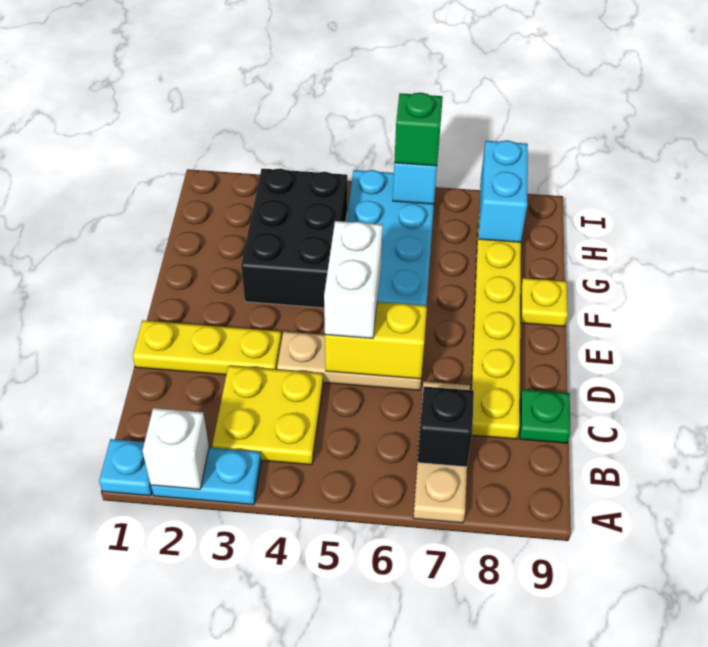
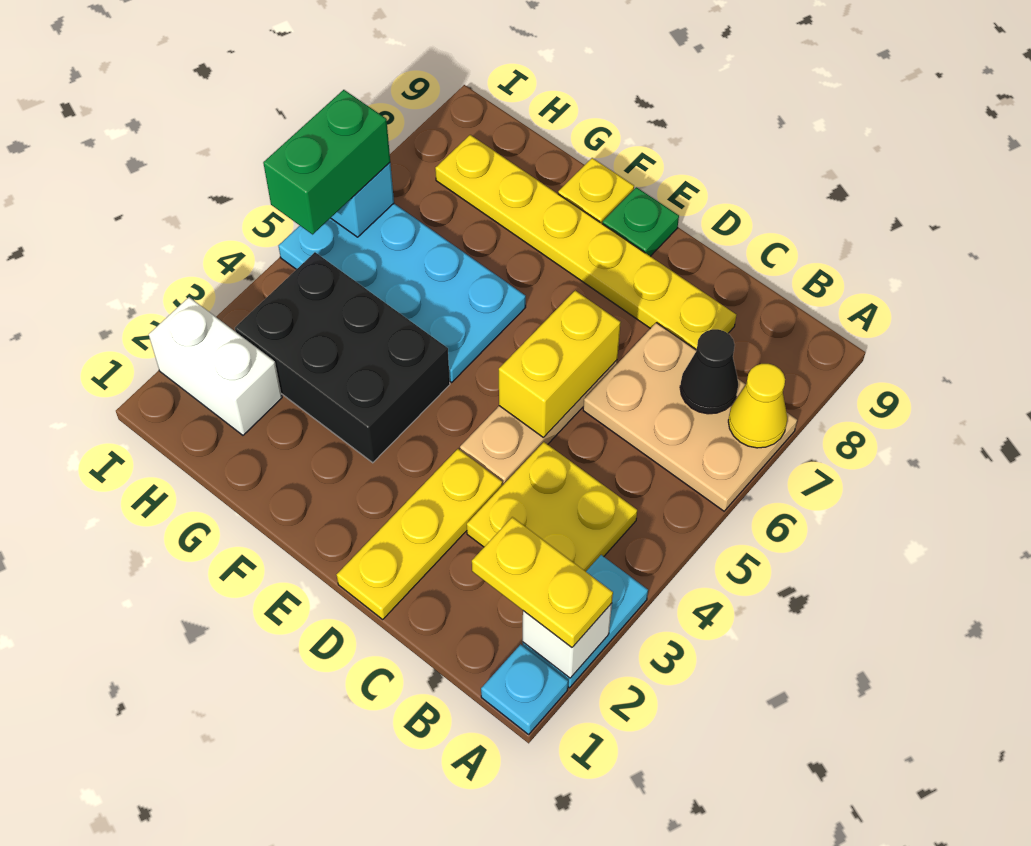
none -> yellow plate A2:B2 level 3
tan plate A7:C7 level 1 -> tan plate A6:C7 level 1
none -> yellow cone A7 level 2
black brick B7 level 2 -> black cone B7 level 2
green plate C9 level 1 -> green plate E9 level 1
white brick D5:E5 level 3 -> white brick H2:I2 level 1
cyan brick H8:I8 level 2 -> none
green brick I6 level 3 -> green brick I5:I6 level 3

